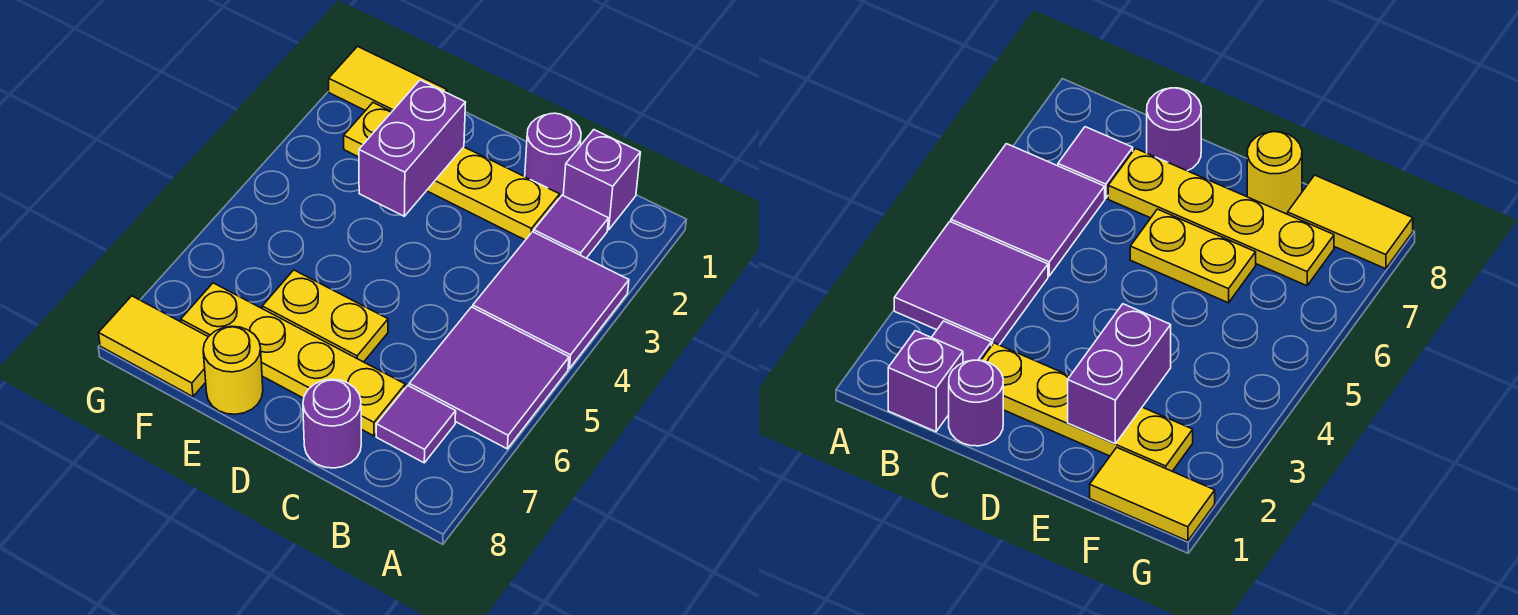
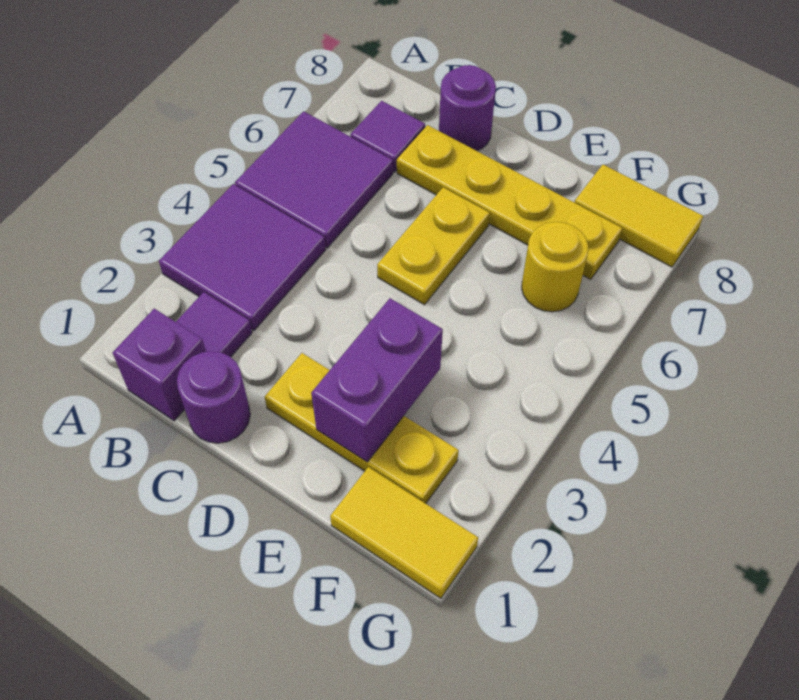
yellow plate C2:F2 level 1 -> yellow plate D2:F2 level 1
yellow plate D6:E6 level 1 -> yellow plate D5:D6 level 1
yellow round brick E8 level 1 -> yellow round brick F6 level 1

